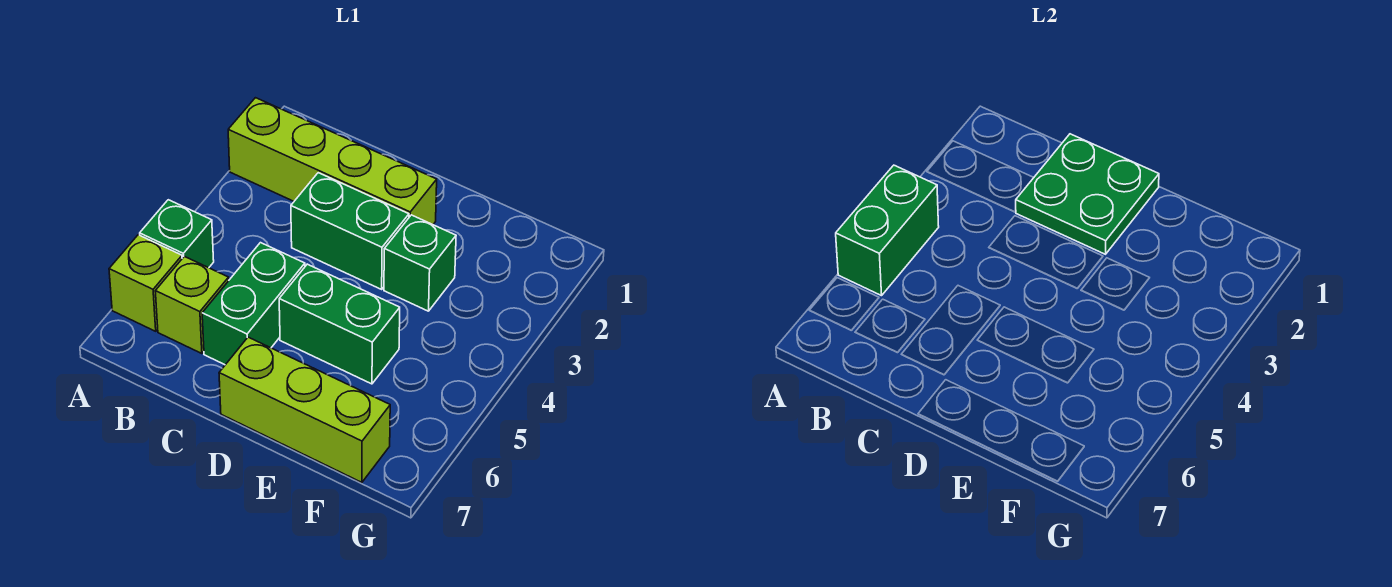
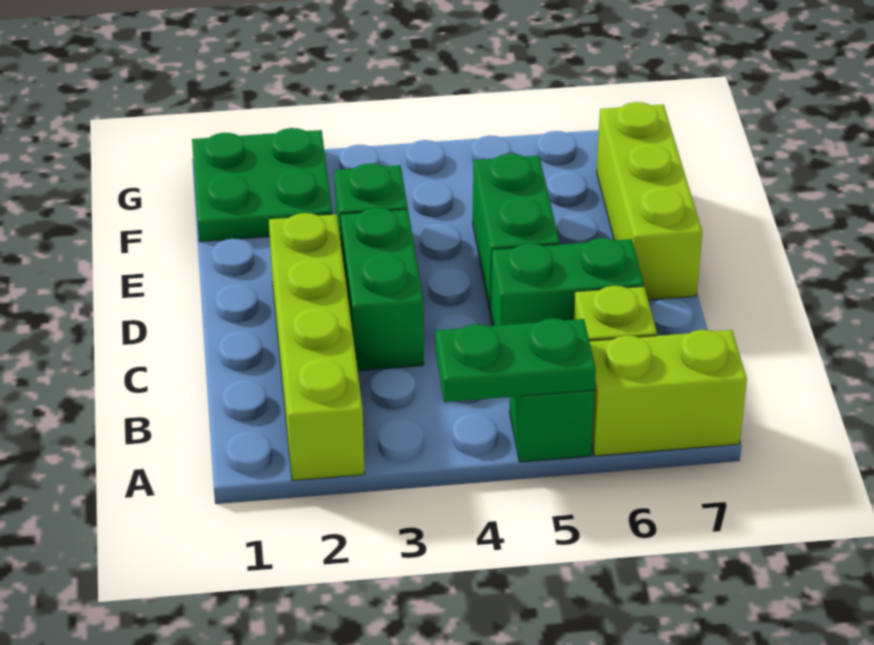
green brick A4:A5 level 2 -> green plate A4:A5 level 2
lime brick A6 level 1 -> lime brick A6:A7 level 1
green plate C1:D2 level 2 -> green plate F1:G2 level 1

